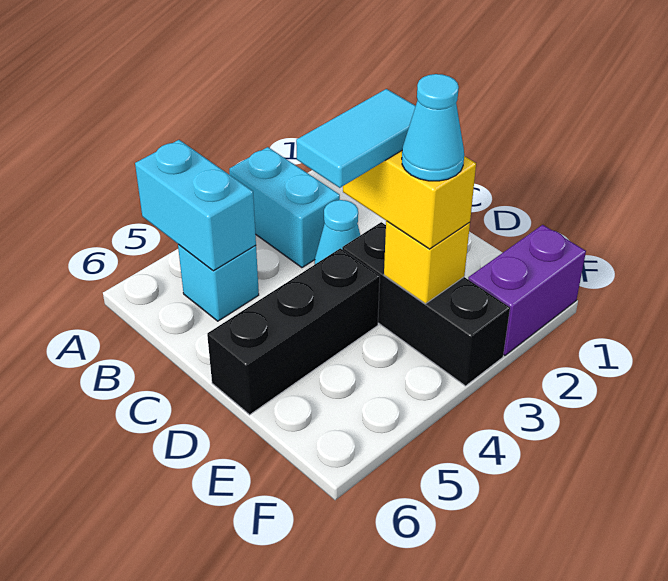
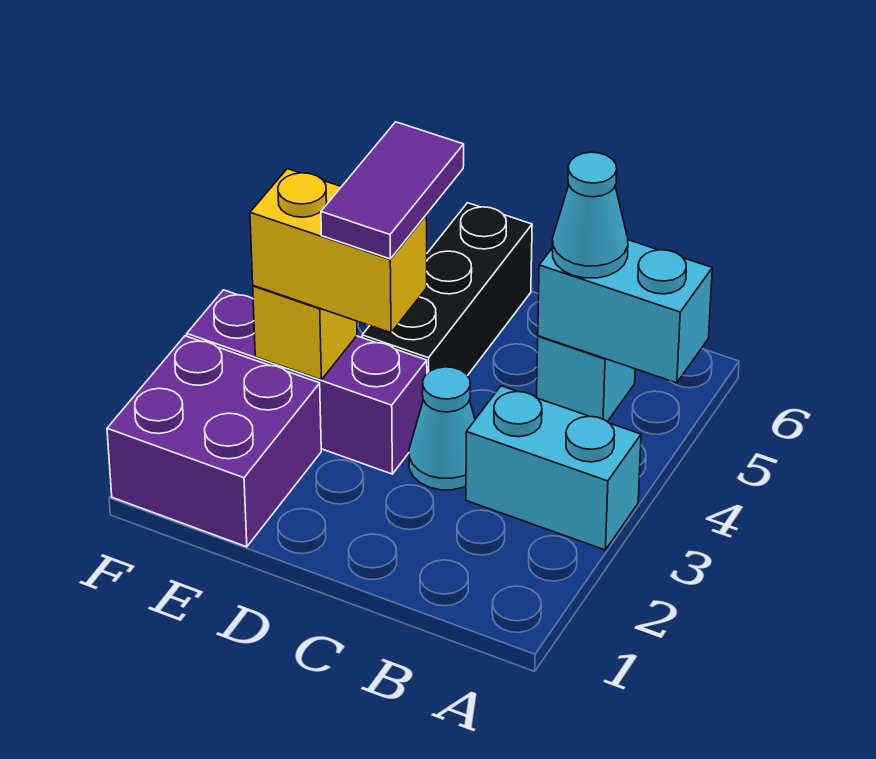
black brick D3:F3 level 1 -> purple brick D3:F3 level 1
cyan tile D3:D4 level 4 -> purple tile D3:D4 level 4
cyan cone E3 level 4 -> cyan cone B5 level 3
purple brick F1:F2 level 1 -> purple brick E1:F2 level 1

